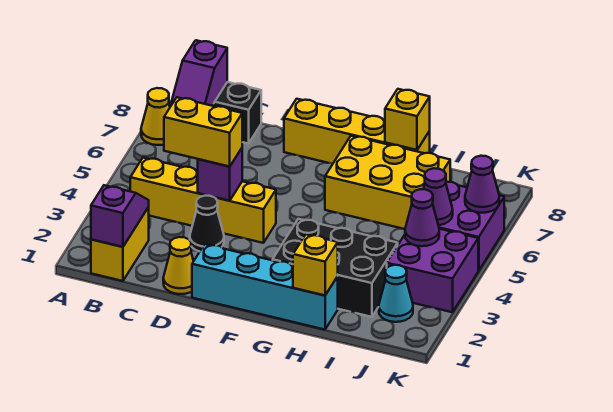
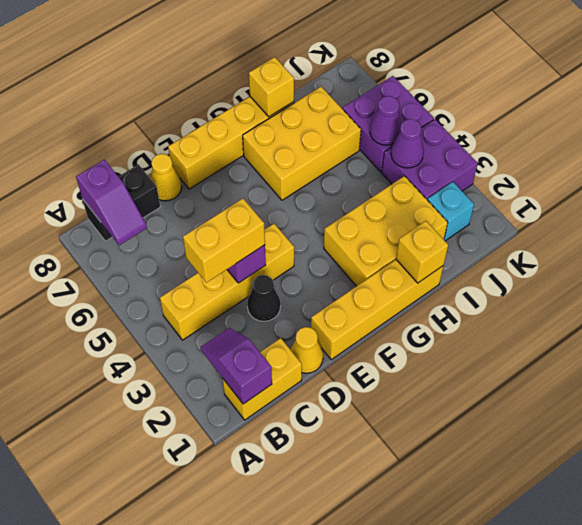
yellow cone A7 level 1 -> yellow cone D8 level 1
yellow brick B1:B2 level 1 -> yellow brick B1:C1 level 1
cyan brick E1:H1 level 1 -> yellow brick E1:H1 level 1
black brick G2:I3 level 1 -> yellow brick G2:I3 level 1
cyan cone J2 level 1 -> cyan brick J2 level 1
purple cone K6 level 2 -> none

